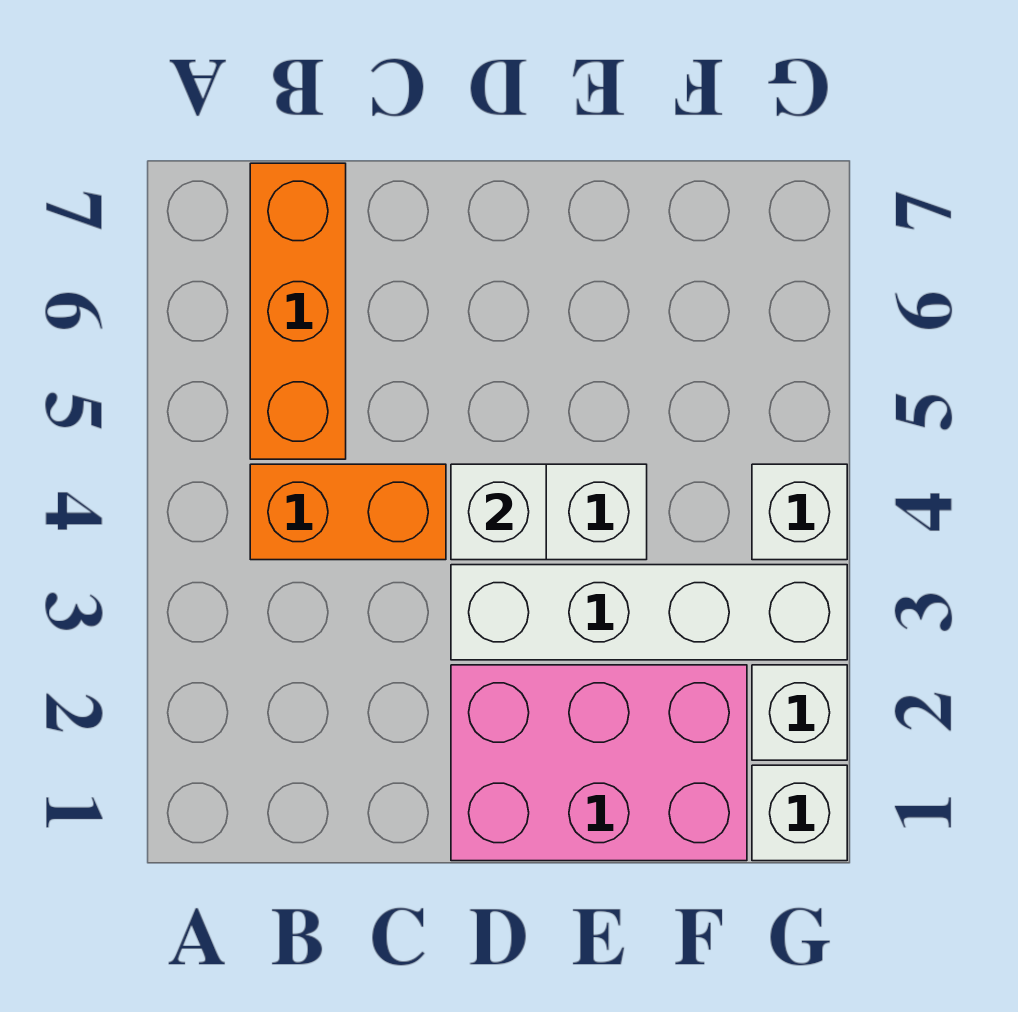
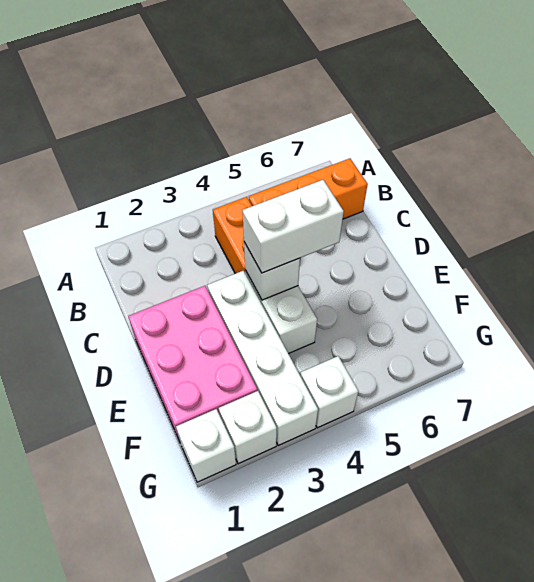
none -> white brick D4:D5 level 3

